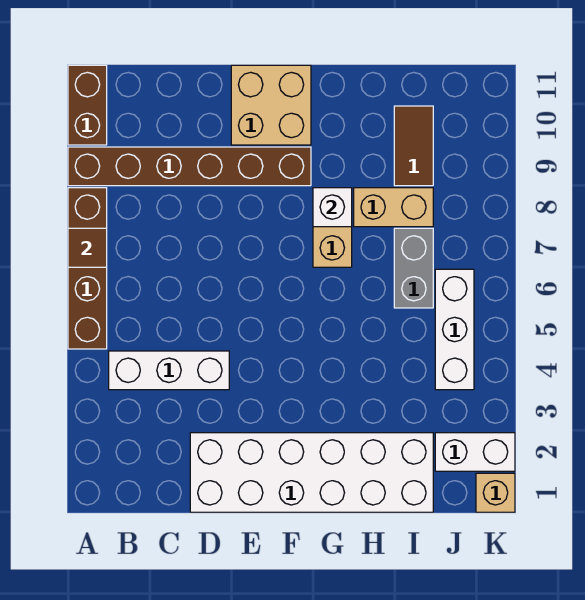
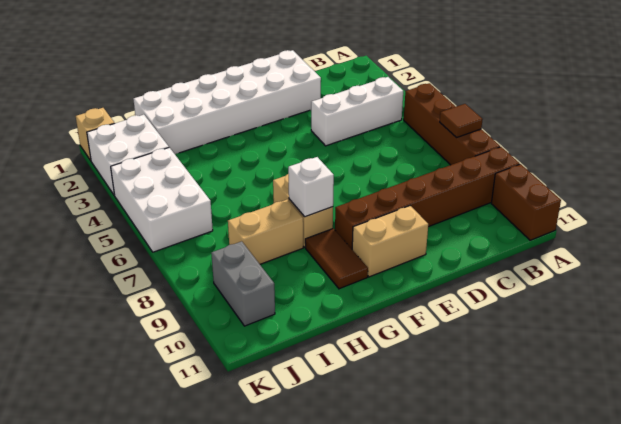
tan brick E10:F11 level 1 -> tan brick E10:F10 level 1
grey brick I6:I7 level 1 -> grey brick J9:J10 level 1
brown tile I9:I10 level 1 -> brown tile G9:G10 level 1
white brick J2:K2 level 1 -> white brick J2:K3 level 1
white brick J4:J6 level 1 -> white brick J4:K6 level 1

